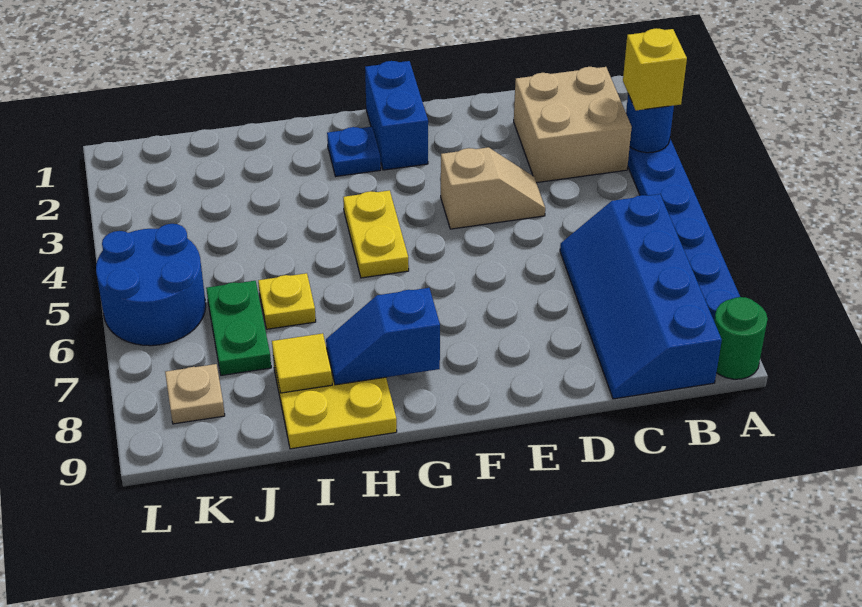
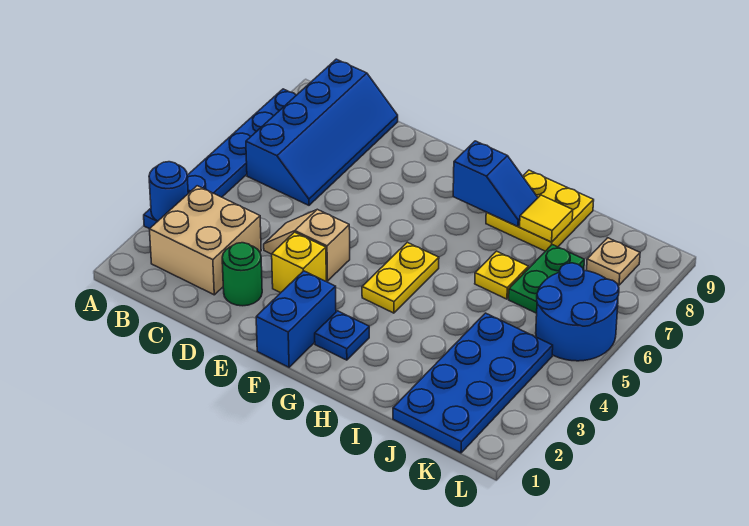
yellow brick A3 level 3 -> yellow brick E3 level 1
green round brick A9 level 1 -> green round brick D2 level 1
none -> blue plate J1:K4 level 1

